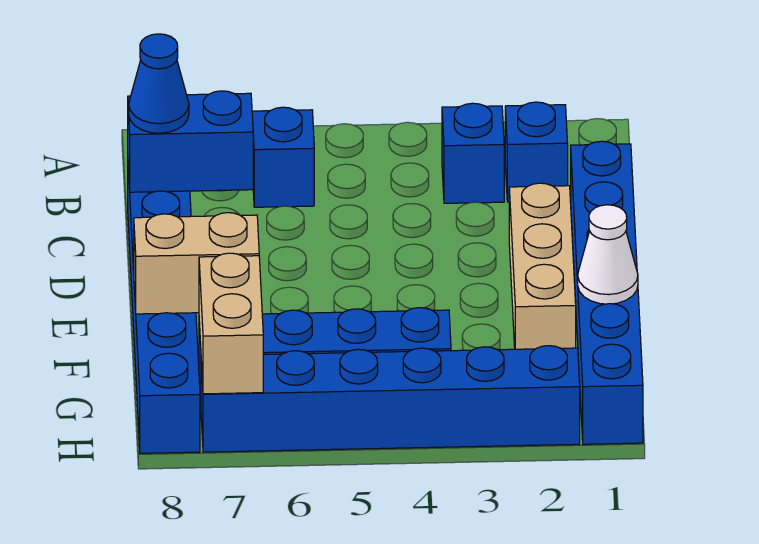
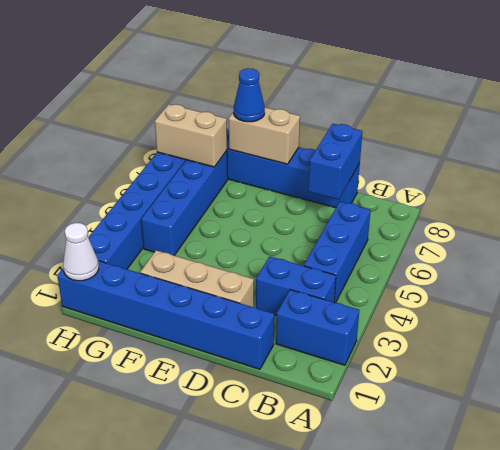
blue brick B2 level 1 -> blue brick A2:B2 level 1
blue brick B3 level 1 -> blue brick B3:C3 level 1
blue brick B6 level 1 -> blue brick B4:B6 level 1
blue cone C8 level 3 -> blue cone F8 level 3
white cone F1 level 2 -> white cone H1 level 2
tan brick F7:F8 level 2 -> tan brick E8:F8 level 2

